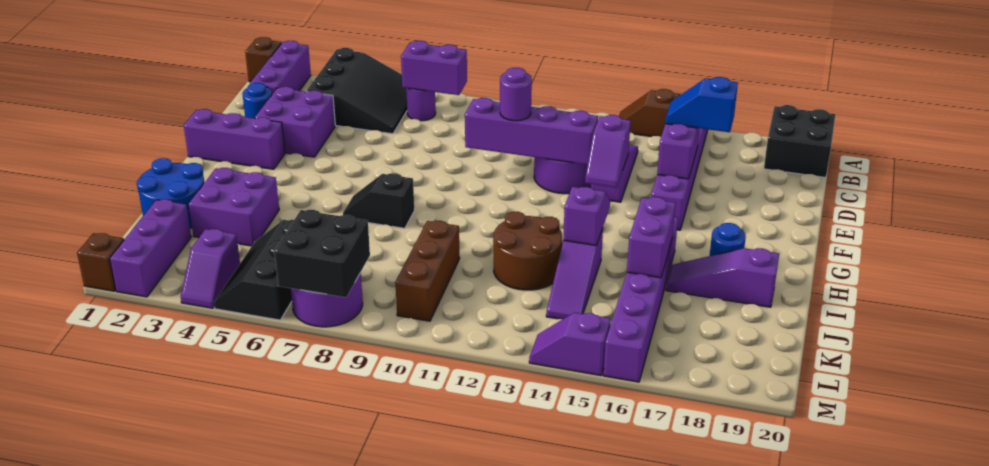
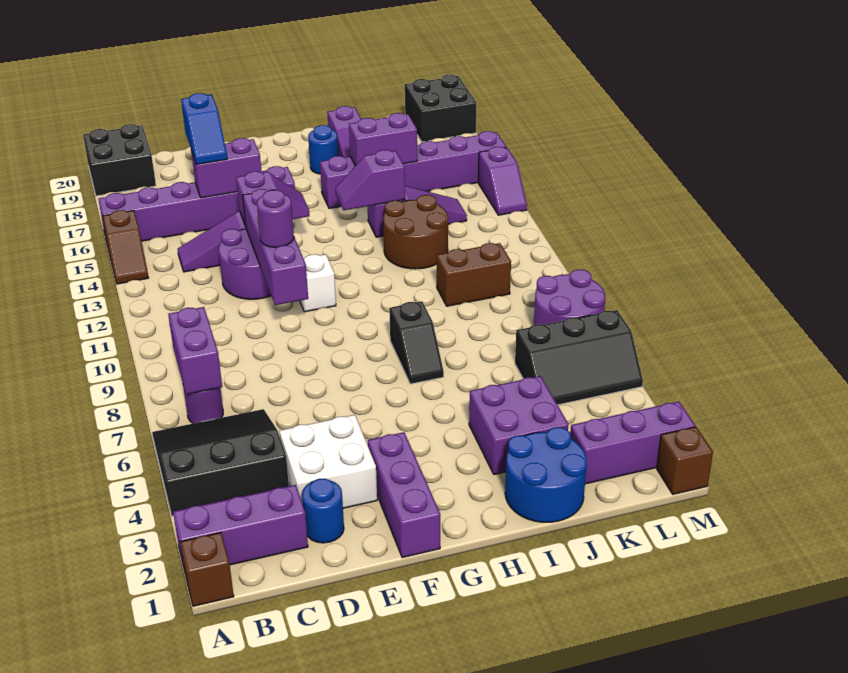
purple brick D3:E4 level 1 -> white brick D3:E4 level 1
none -> white brick F11 level 1
brown brick J10:L10 level 1 -> brown brick J10:K10 level 1
purple slope L4:M4 level 1 top L -> none
black brick L7:M8 level 2 -> black brick L19:M20 level 1

